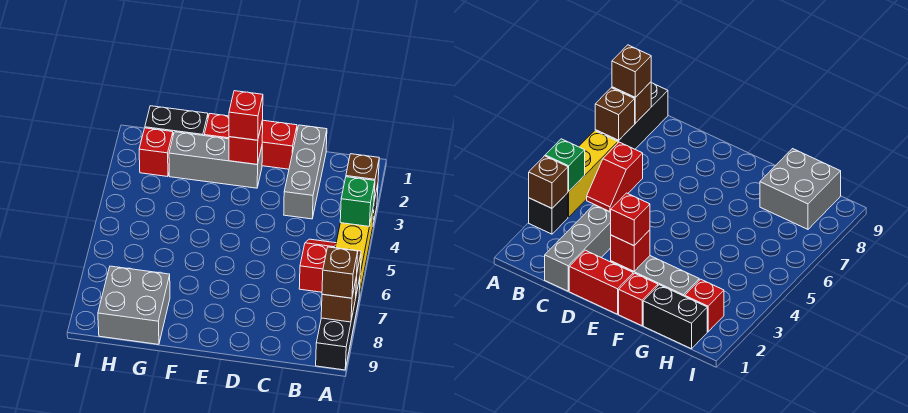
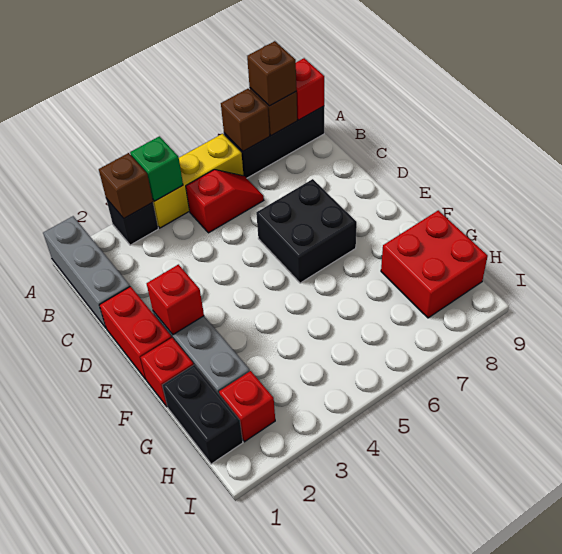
red slope B5:B6 level 1 top 6 -> red slope B5:B6 level 1 top 5
grey brick C1:C3 level 1 -> grey brick A1:C1 level 1
none -> black brick D6:E7 level 1
red brick E2 level 3 -> red brick A9 level 2
grey brick G8:H9 level 1 -> red brick G8:H9 level 1

